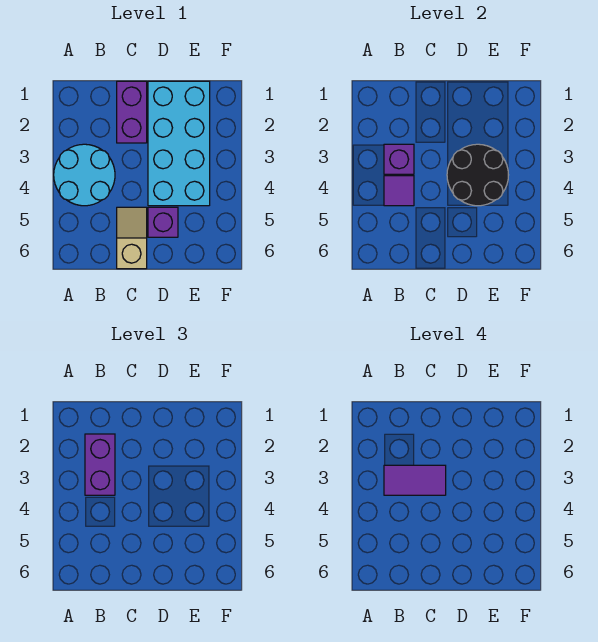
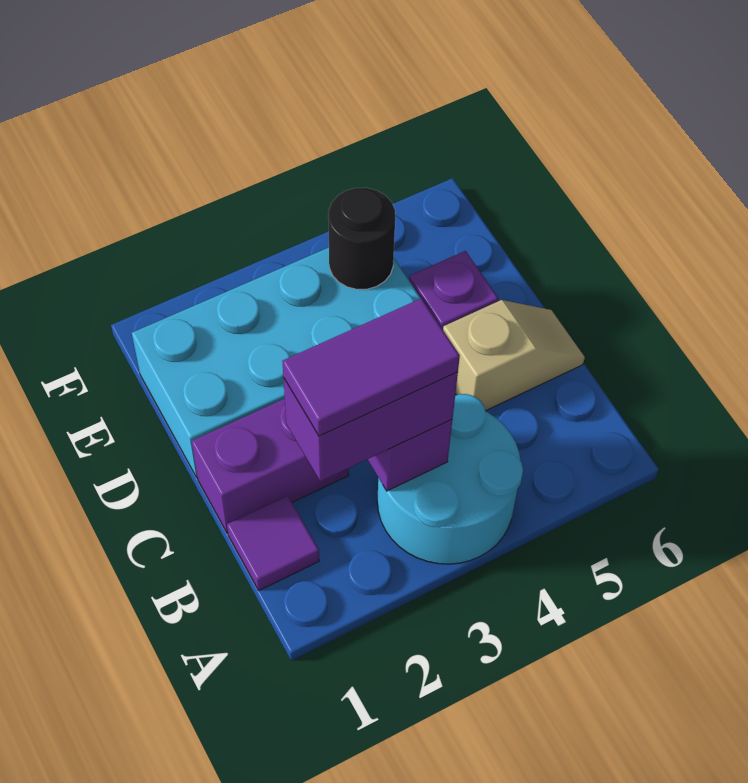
purple tile B3:C3 level 4 -> purple tile B2:B3 level 4
purple tile B4 level 2 -> purple tile B1 level 1
tan slope C5:C6 level 1 top 6 -> tan slope C5:C6 level 1 top 5
black round brick D3:E4 level 2 -> black round brick E4 level 2

